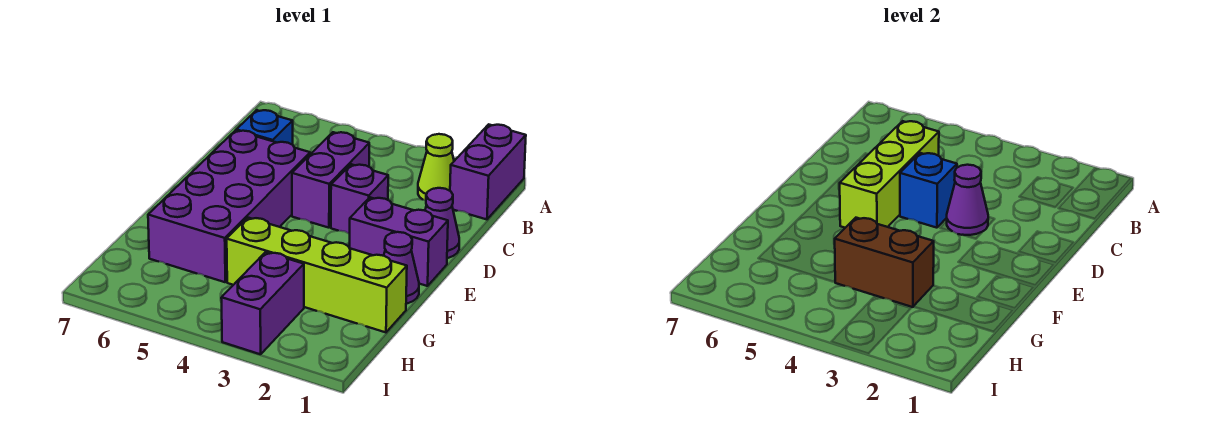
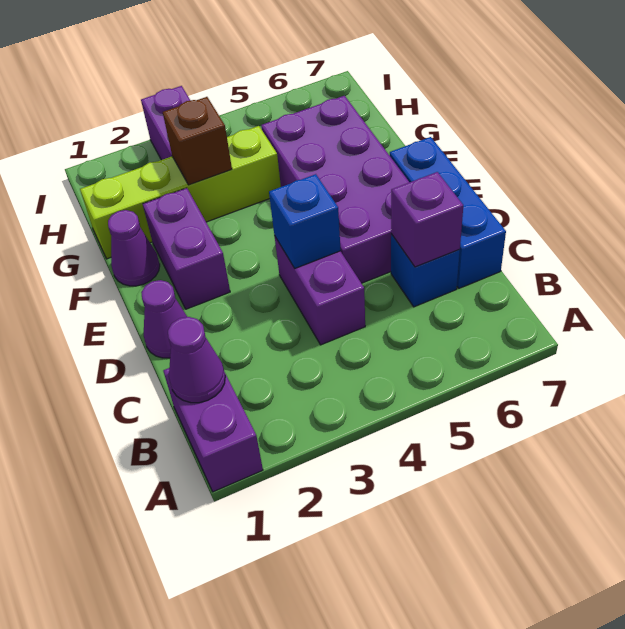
lime cone B2 level 1 -> none
lime brick C5:E5 level 2 -> none
none -> blue brick C7:E7 level 1
purple brick D3 level 1 -> purple brick C6 level 2
purple cone D3 level 2 -> purple cone B1 level 2
purple brick E1:E2 level 1 -> purple brick E2:F2 level 1
brown brick G3:G4 level 2 -> brown brick G3 level 2

